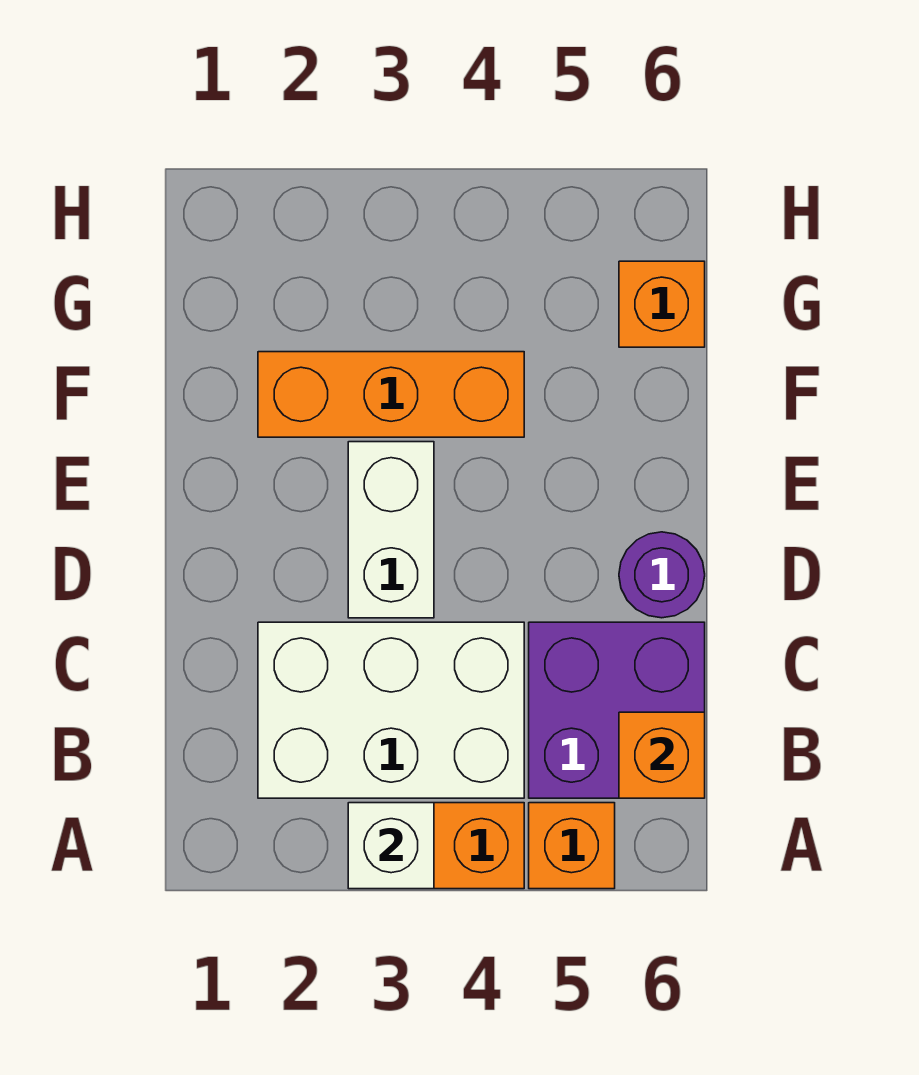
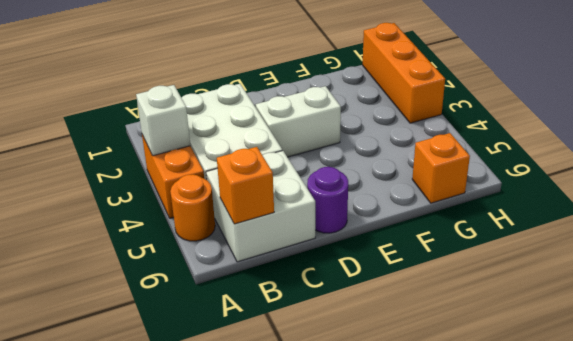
orange brick A5 level 1 -> orange round brick A5 level 1
purple brick B5:C6 level 1 -> white brick B5:C6 level 1
orange brick F2:F4 level 1 -> orange brick H1:H3 level 1

